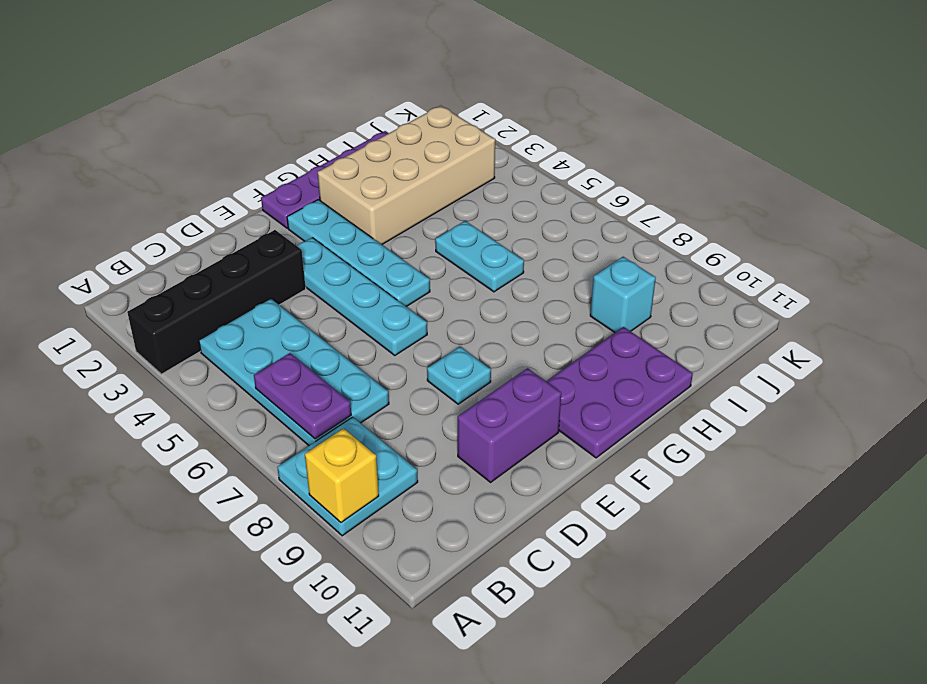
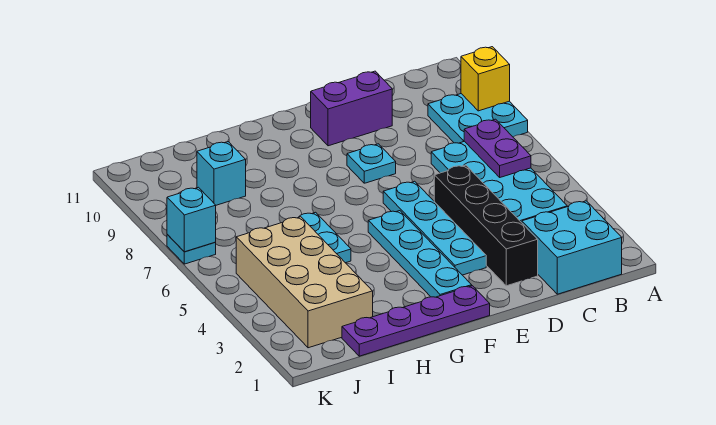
black brick A3:D3 level 1 -> black brick D2:D5 level 1
none -> cyan brick B1:C2 level 1
purple plate F10:H11 level 1 -> none
tan brick G2:J3 level 1 -> tan brick I2:J5 level 1
none -> cyan plate K7 level 1
none -> cyan brick K7 level 2

